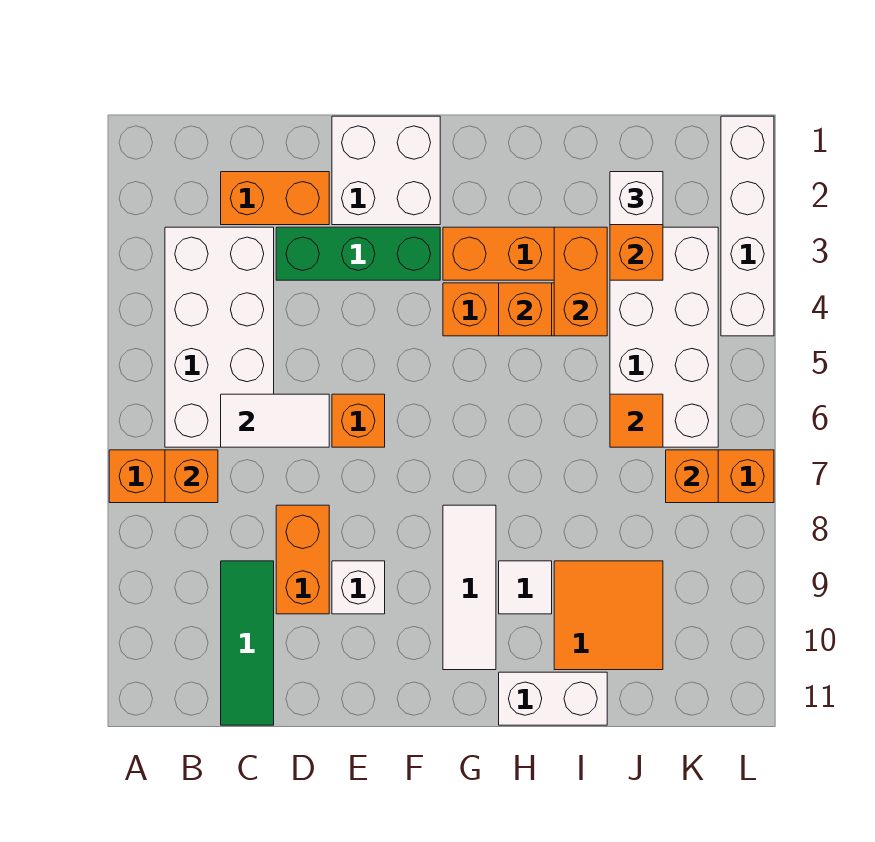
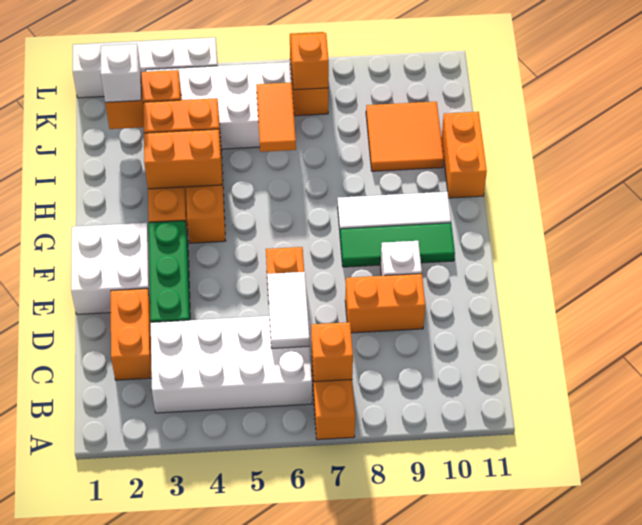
green tile C9:C11 level 1 -> green tile F8:F10 level 1
orange brick H4 level 2 -> orange brick H3:H4 level 2
white tile H9 level 1 -> none
white brick H11:I11 level 1 -> orange brick H11:I11 level 1
orange tile J6 level 2 -> orange tile I6:J6 level 2

